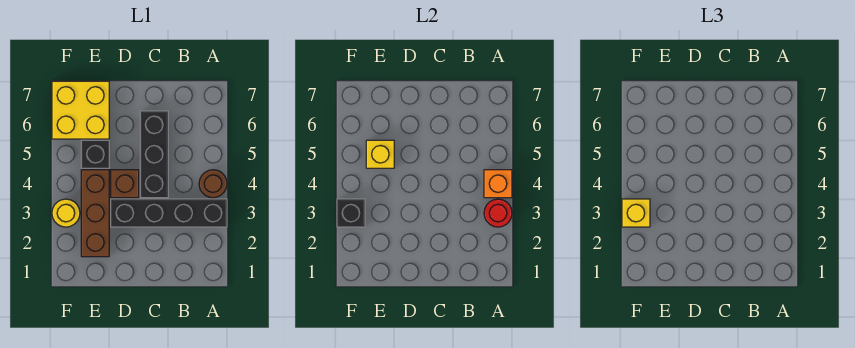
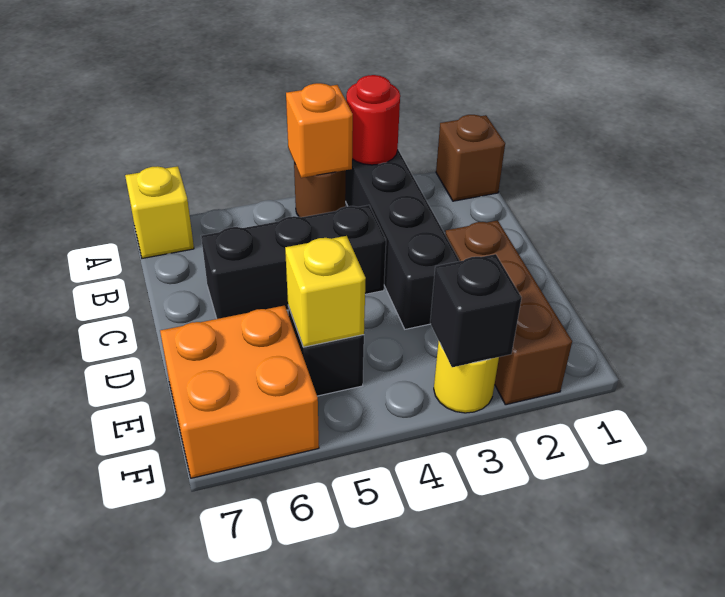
brown brick D4 level 1 -> brown brick A1 level 1
brown brick E2:E4 level 1 -> brown brick D2:F2 level 1
yellow brick E6:F7 level 1 -> orange brick E6:F7 level 1
yellow brick F3 level 3 -> yellow brick A7 level 1

